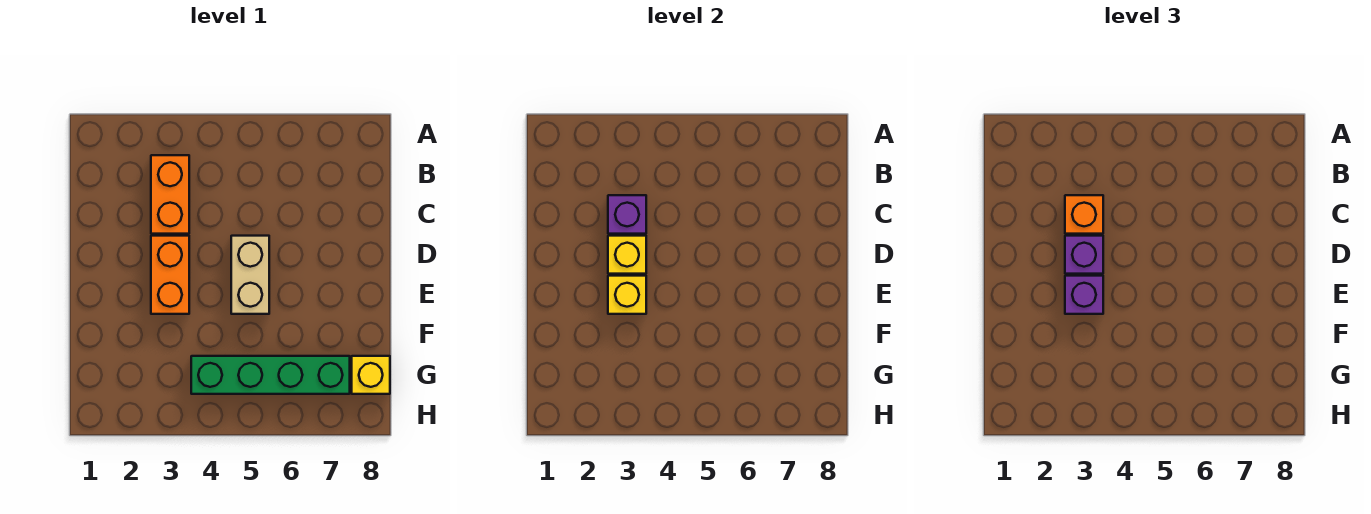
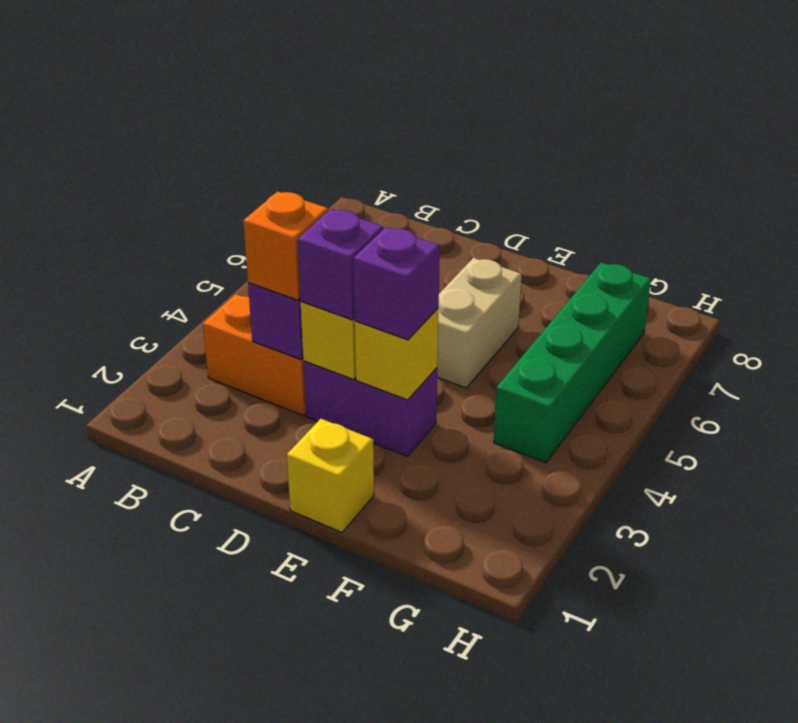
orange brick D3:E3 level 1 -> purple brick D3:E3 level 1
tan brick D5:E5 level 1 -> tan brick E5:E6 level 1
yellow brick G8 level 1 -> yellow brick E1 level 1

